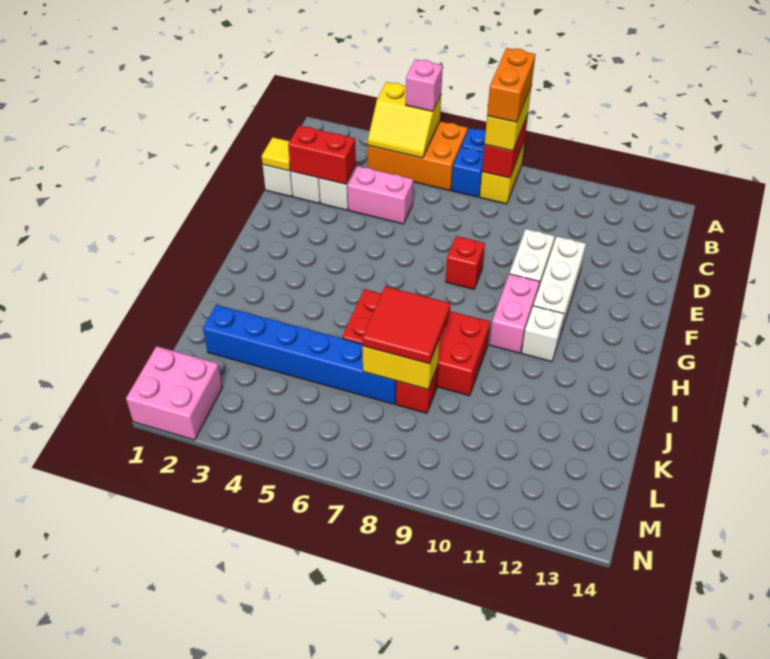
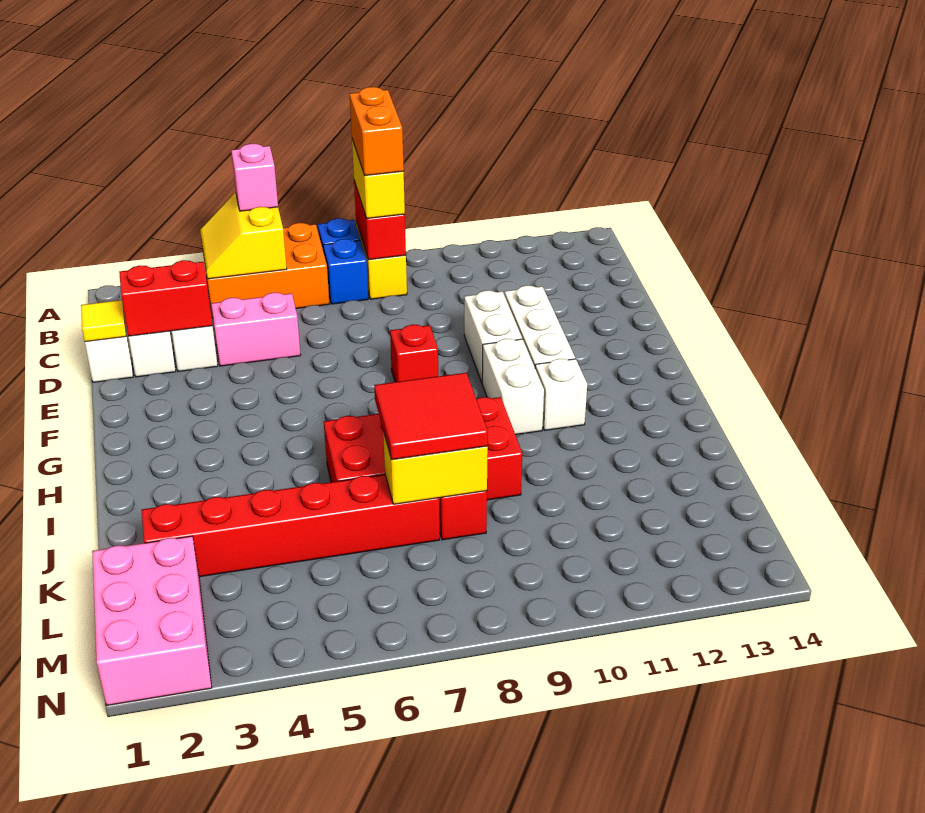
yellow slope A4:B5 level 2 top A -> yellow slope A4:B5 level 2 top 5
pink brick G10:H10 level 1 -> white brick G10:H10 level 1
blue brick K2:K7 level 1 -> red brick K2:K7 level 1
pink brick M1:N2 level 1 -> pink brick L1:N2 level 1

